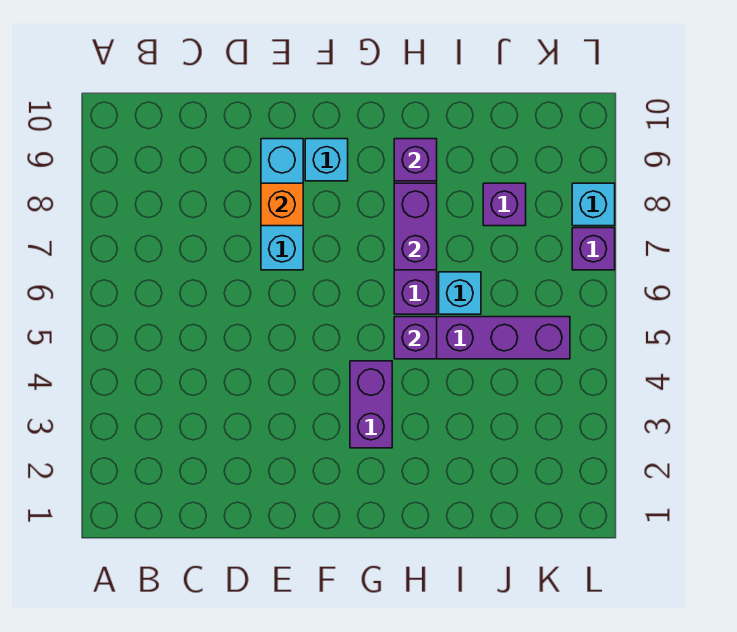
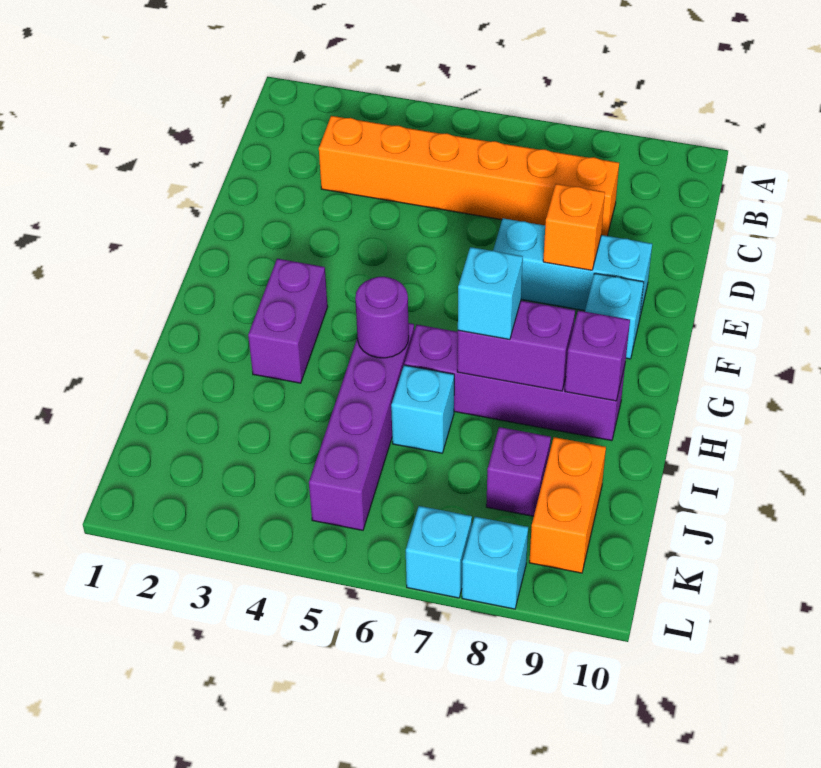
none -> orange brick C3:C8 level 1
purple brick G3:G4 level 1 -> purple brick G3:H3 level 1
purple brick H5 level 2 -> purple round brick H5 level 2
none -> cyan brick H7 level 3
none -> orange brick J9:K9 level 1
purple brick L7 level 1 -> cyan brick L7 level 1

